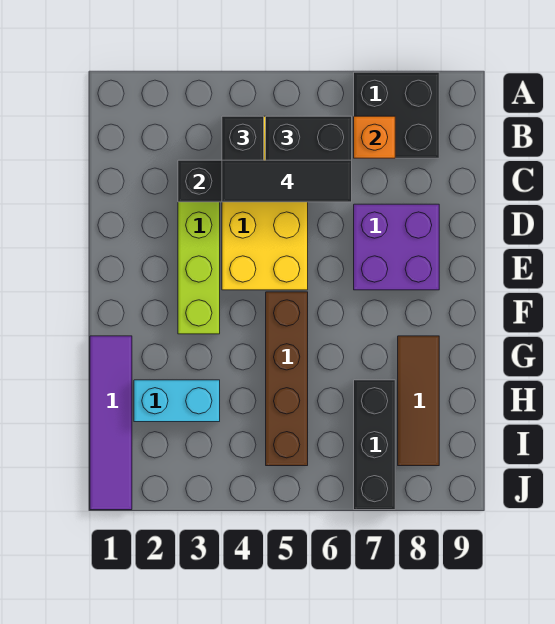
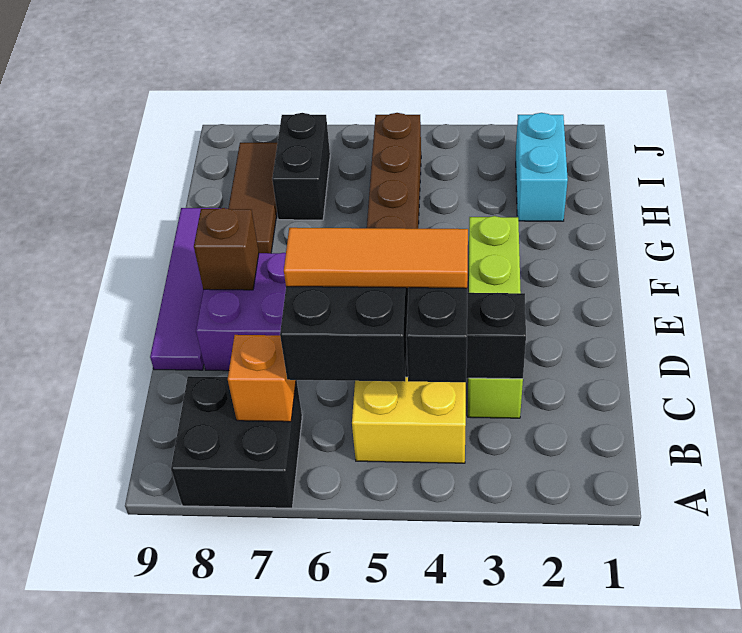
black tile C4:C6 level 4 -> orange tile C4:C6 level 4
none -> brown brick E8 level 2
purple tile G1:J1 level 1 -> purple tile D9:G9 level 1
cyan brick H2:H3 level 1 -> cyan brick H2:I2 level 1
black brick H7:J7 level 1 -> black brick H7:I7 level 1

